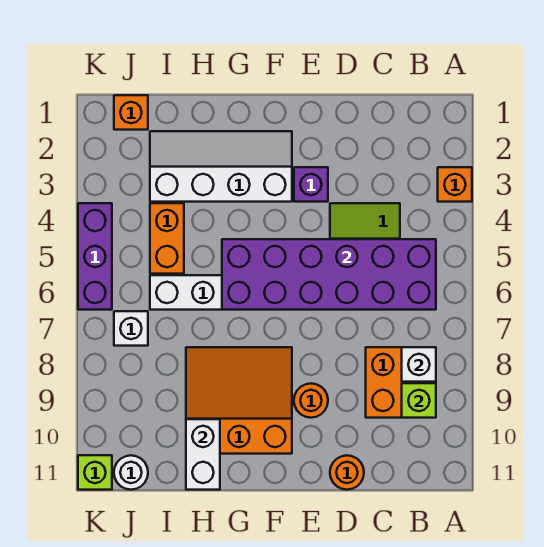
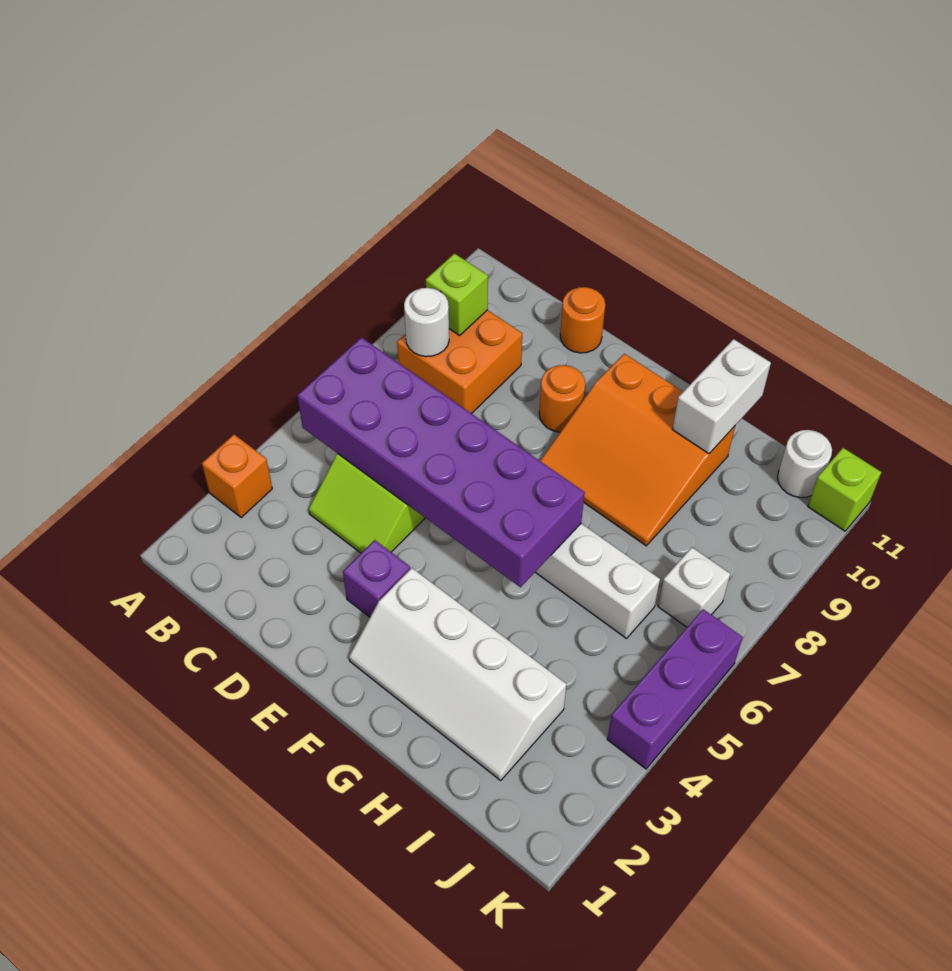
white brick B8 level 2 -> white round brick B8 level 2
orange brick I4:I5 level 1 -> none
orange brick J1 level 1 -> none

